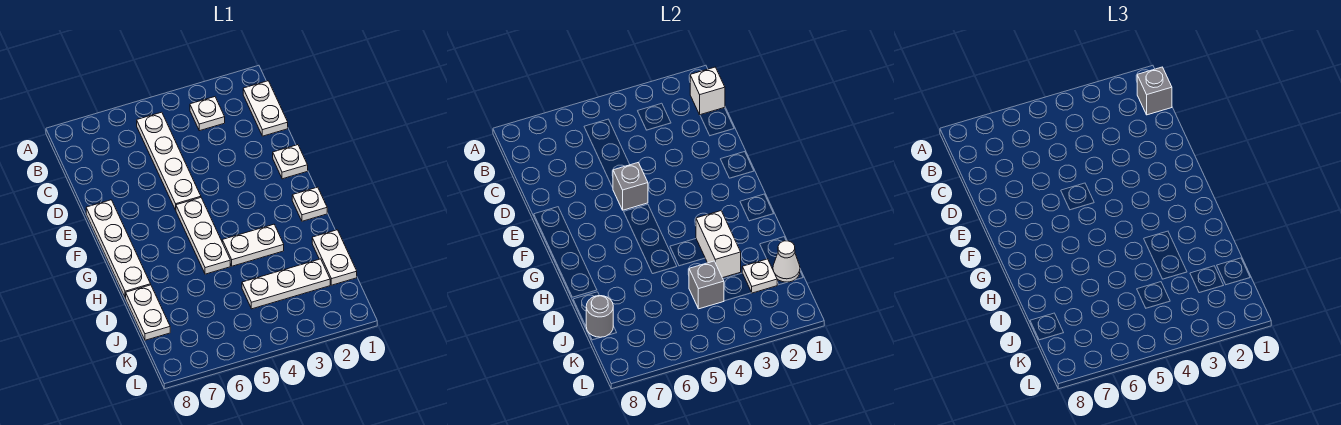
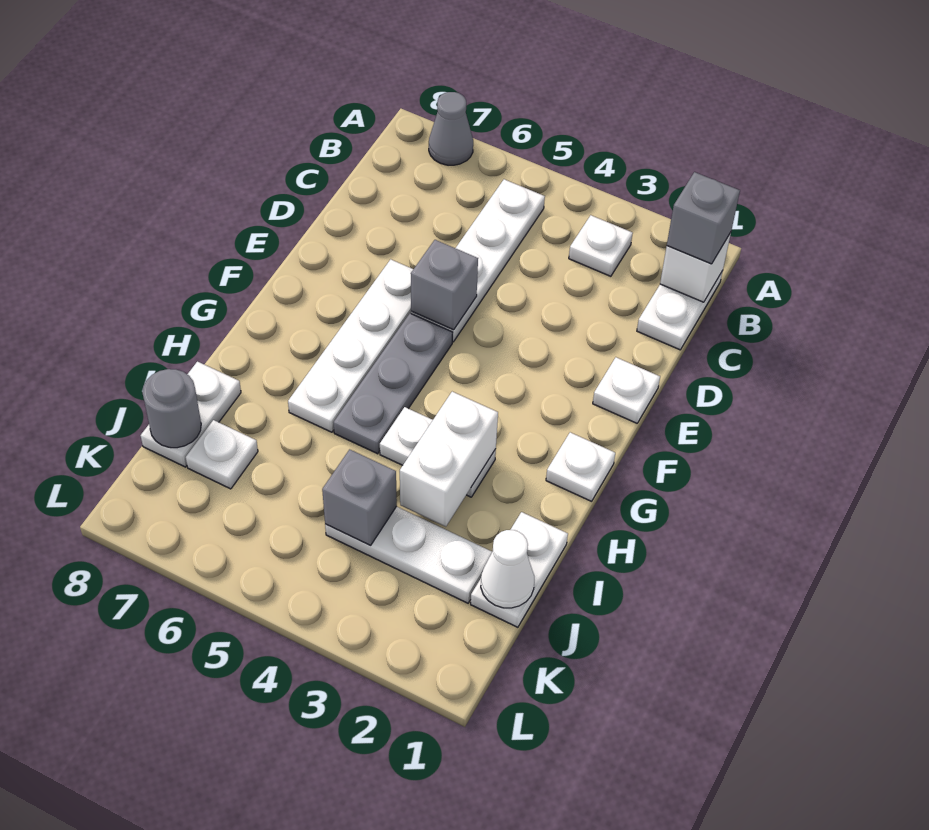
none -> grey cone A7 level 1
white plate E8:H8 level 1 -> white plate E6:H6 level 1
white plate F5:H5 level 1 -> grey plate F5:H5 level 1
white plate J2 level 2 -> white plate J7 level 1

